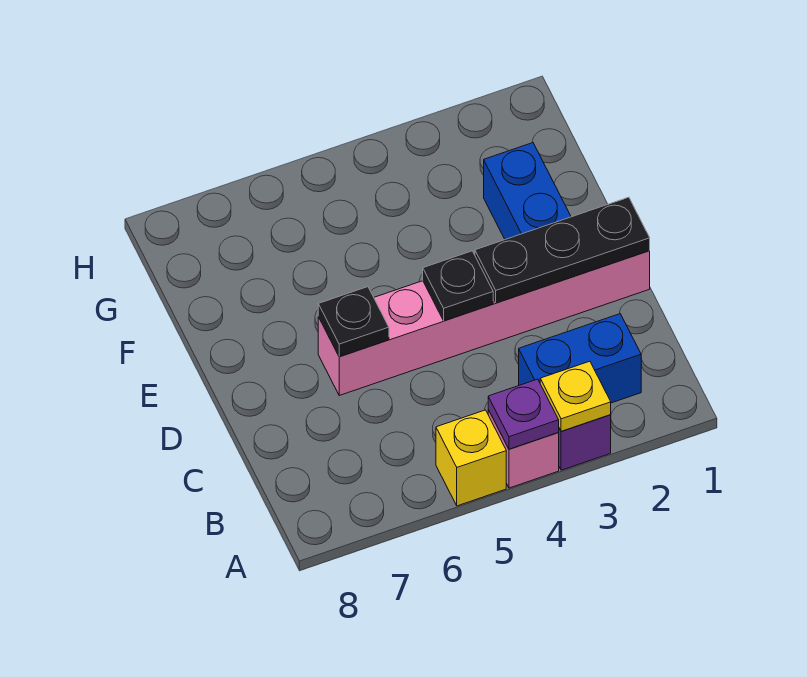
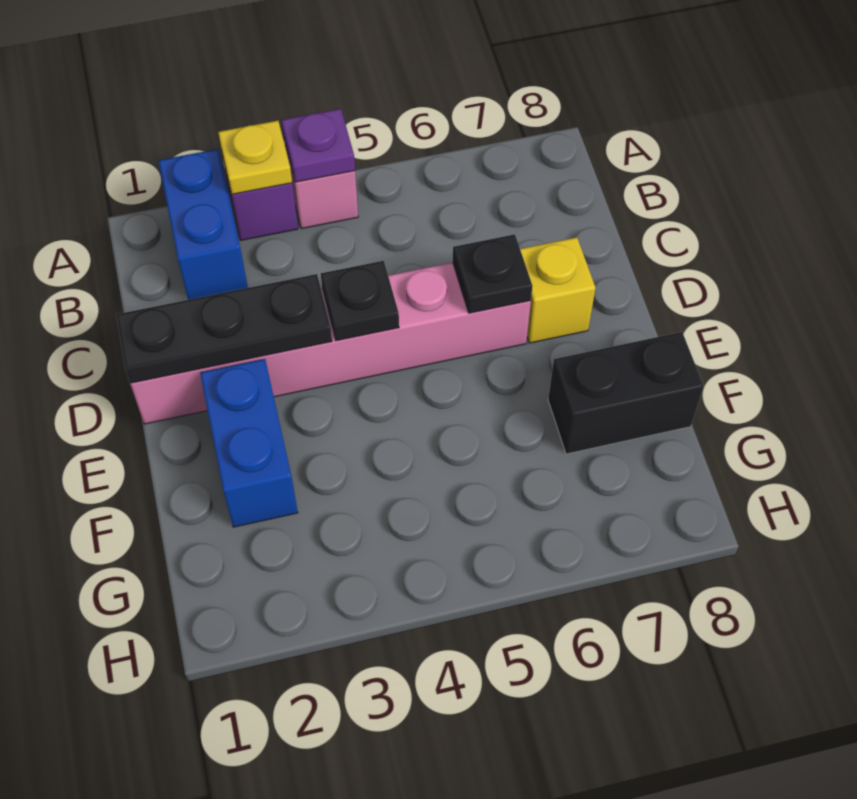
yellow brick A5 level 1 -> yellow brick D7 level 1
blue brick B2:B3 level 1 -> blue brick A2:B2 level 1
none -> black brick F7:F8 level 1

